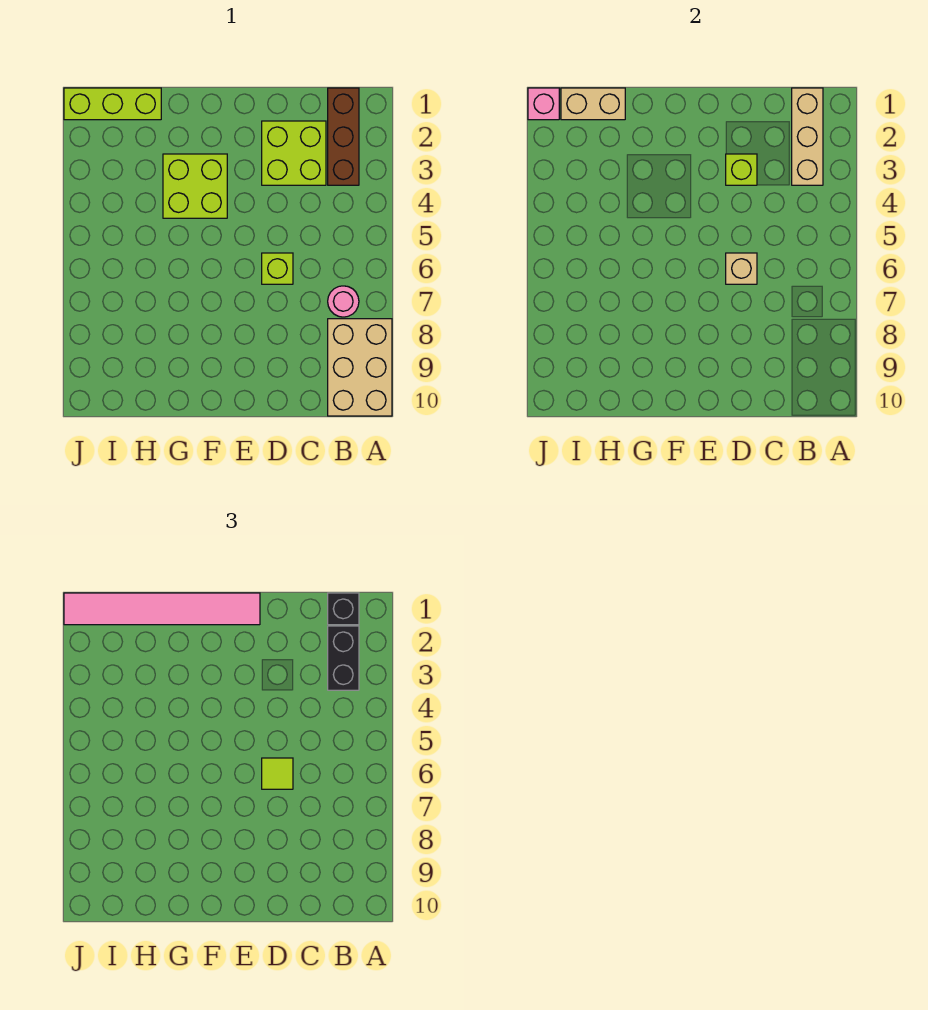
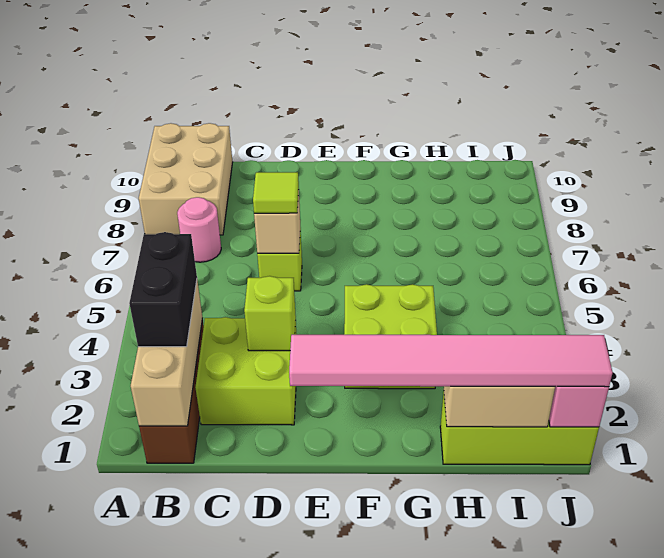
black brick B1 level 3 -> none

